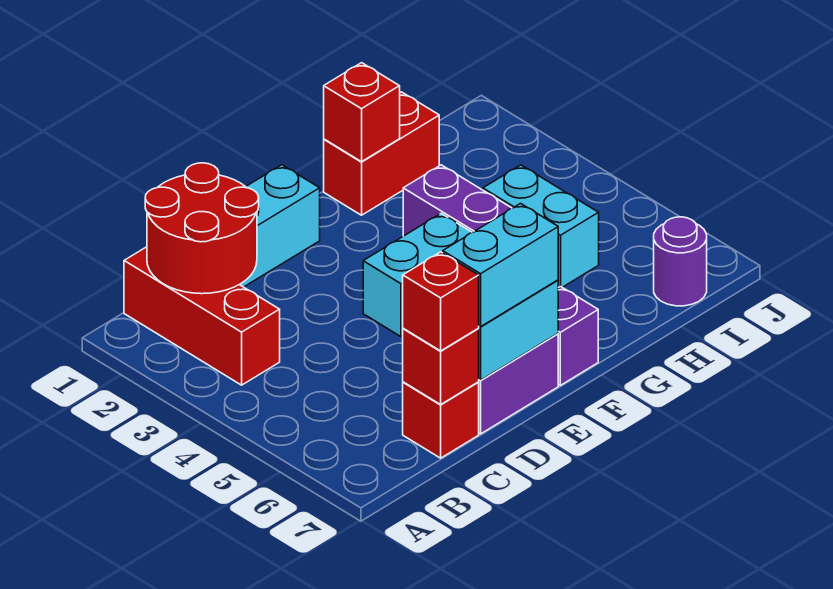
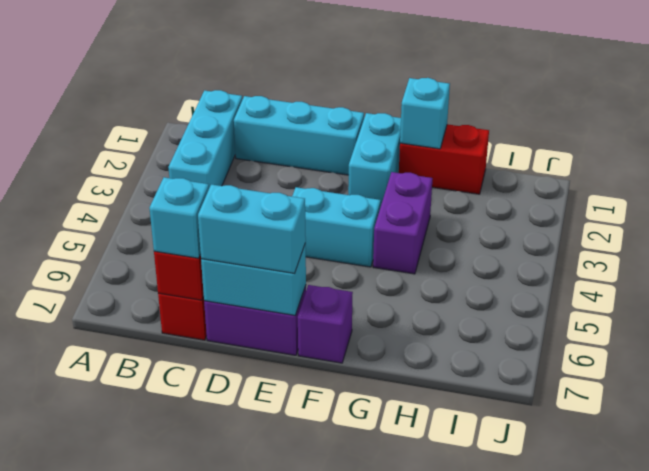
red brick B1:B3 level 1 -> cyan brick B1:B3 level 1
red round brick B1:C2 level 2 -> none
red brick C7 level 3 -> cyan brick C7 level 3
red brick G1 level 2 -> cyan brick G1 level 2
cyan brick H4:H5 level 1 -> cyan brick F1:F2 level 1
purple round brick I7 level 1 -> none

